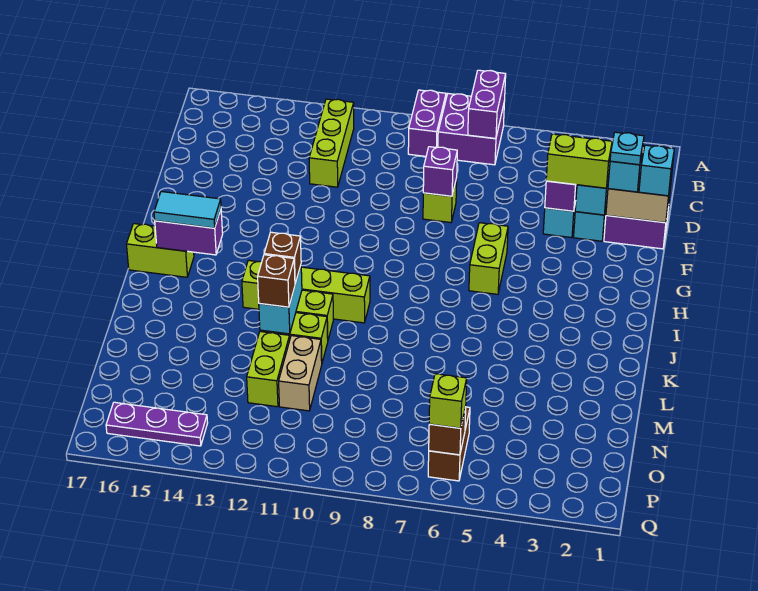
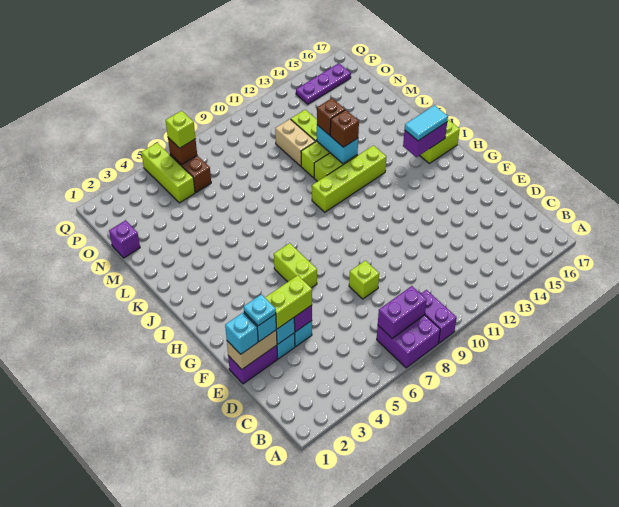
purple brick A7:B7 level 2 -> purple brick B7:B8 level 2
lime brick B12:D12 level 1 -> lime brick O5:Q5 level 1
purple brick E8 level 2 -> purple brick N1 level 1

